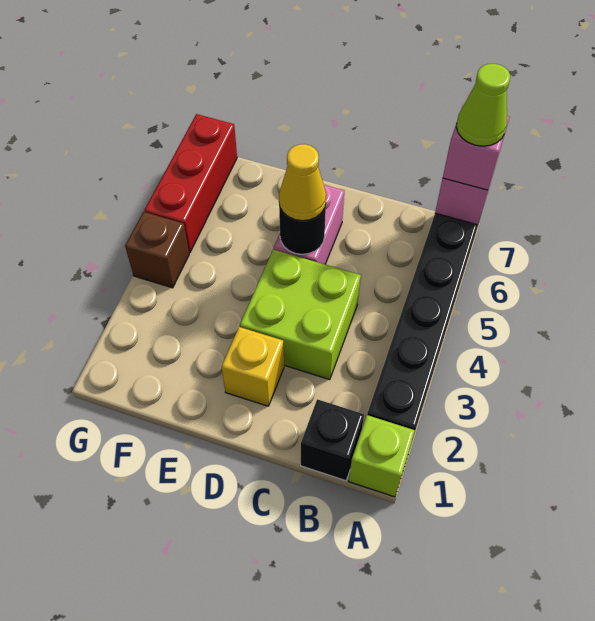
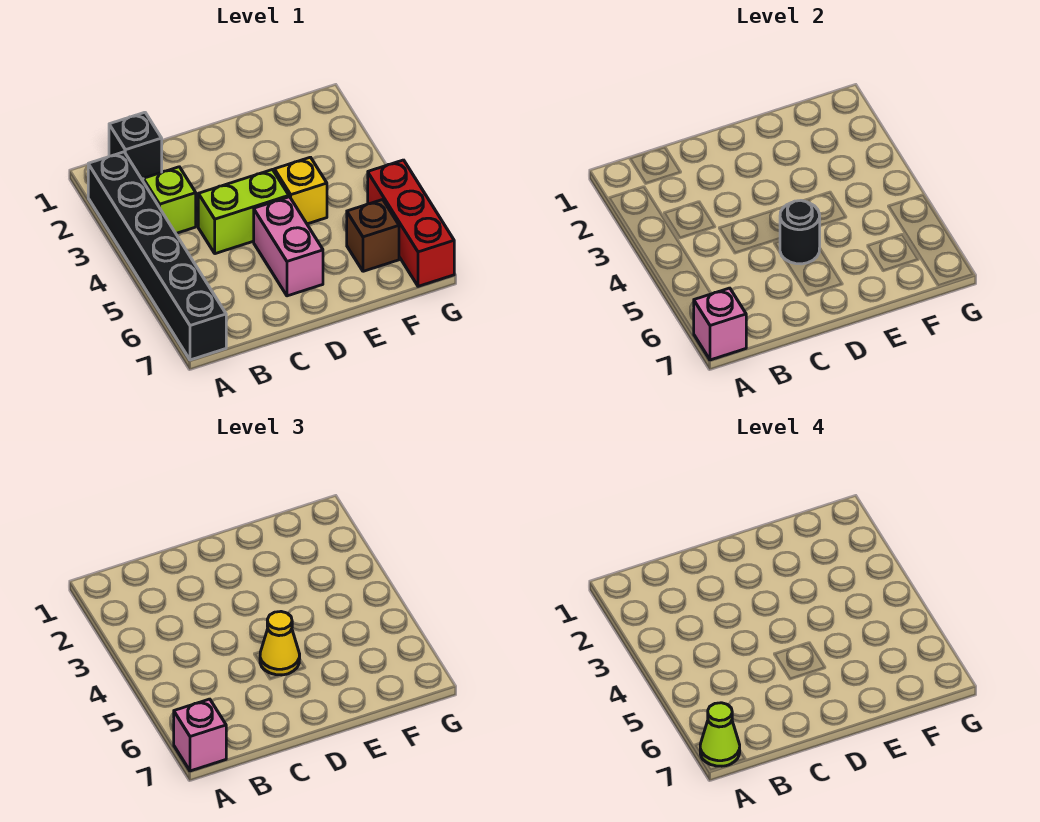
lime brick A1 level 1 -> lime brick B3 level 1
lime brick C3:D4 level 1 -> lime brick C4:D4 level 1
yellow brick D2 level 1 -> yellow brick E4 level 1
brown brick G4 level 1 -> brown brick F6 level 1

